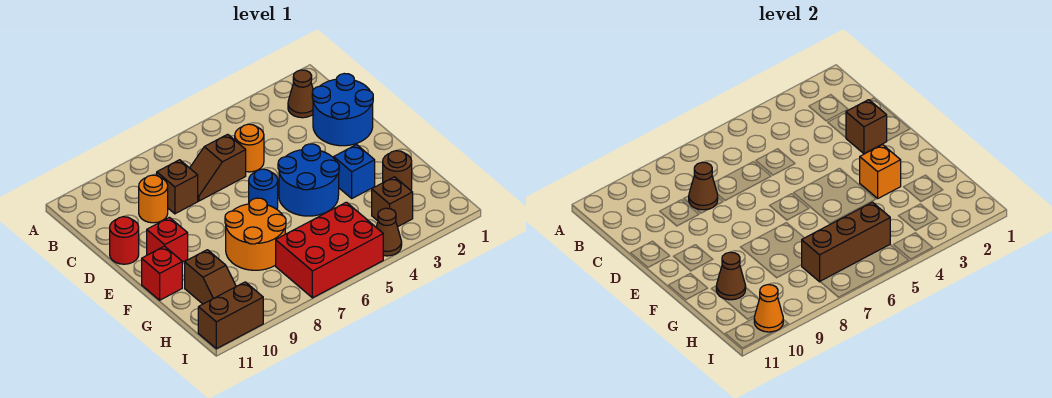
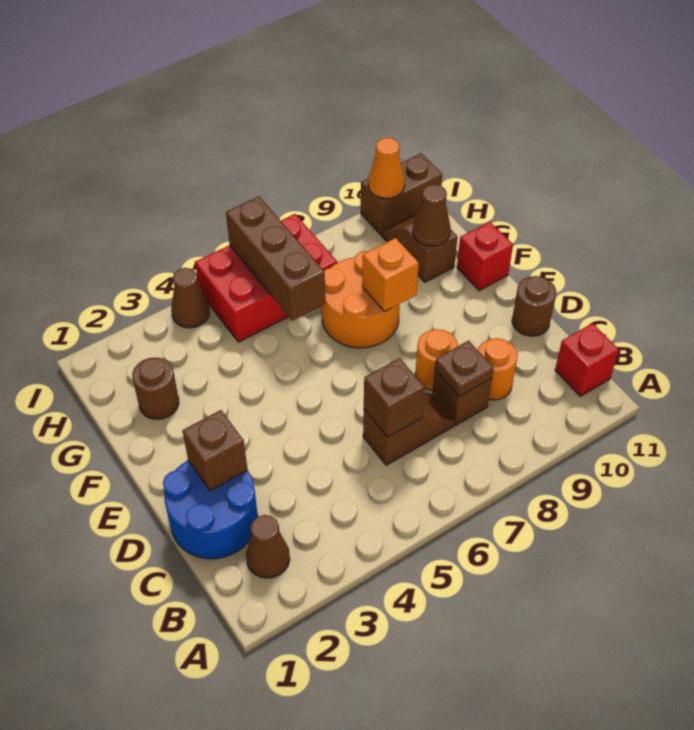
orange round brick C5 level 1 -> orange round brick D8 level 1
brown cone C8 level 2 -> brown plate C8 level 2
red round brick D11 level 1 -> brown round brick D11 level 1
blue round brick E4:F5 level 1 -> none
blue round brick E6 level 1 -> none
red brick E10 level 1 -> red brick B11 level 1
blue brick F3 level 1 -> none
orange brick F3 level 2 -> orange brick F8 level 2
brown brick H3 level 1 -> brown brick C6 level 2
brown brick H5:H7 level 2 -> brown brick G6:I6 level 2

